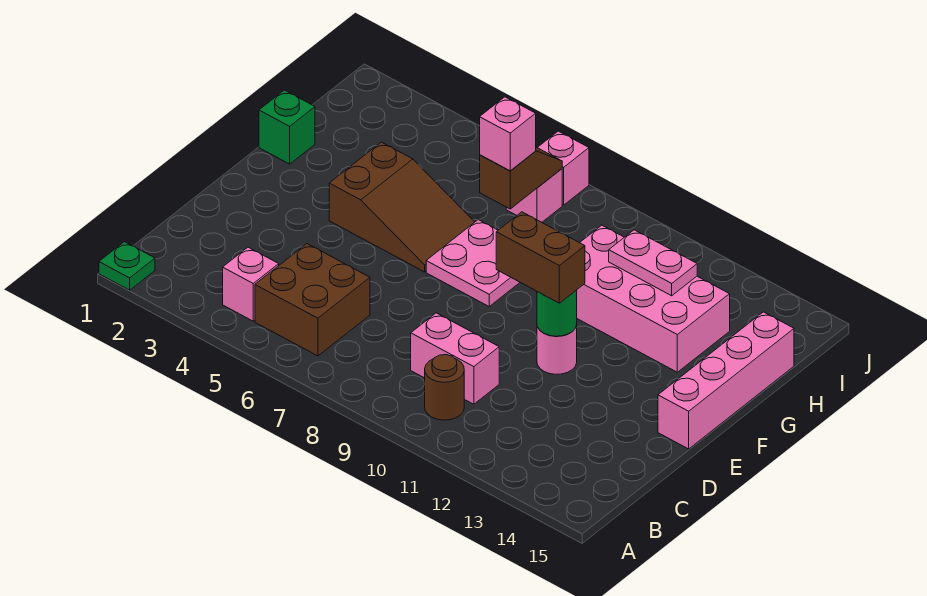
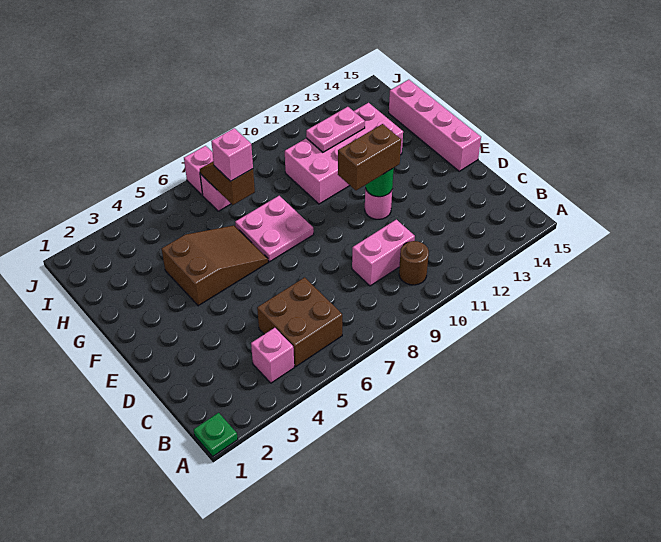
green brick G1 level 1 -> none

